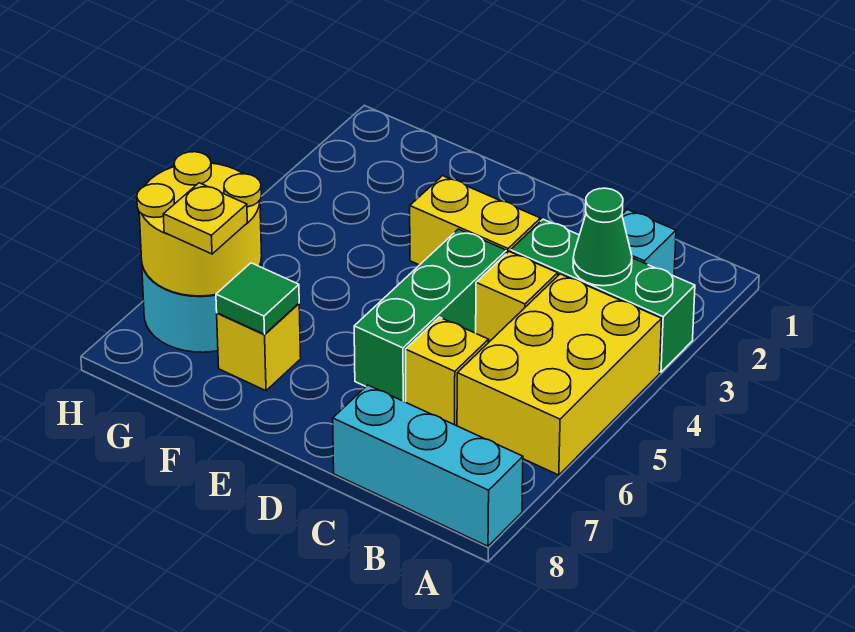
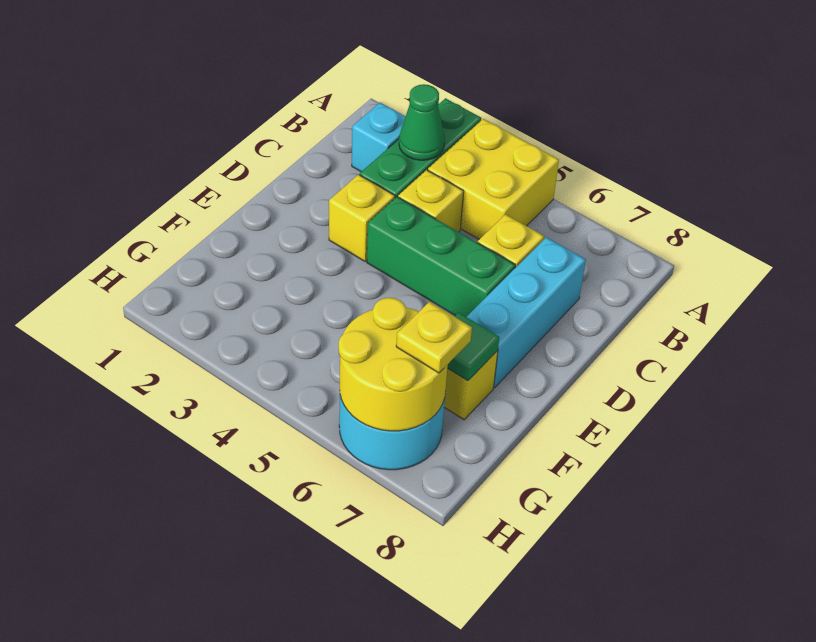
yellow brick A4:B6 level 1 -> yellow brick A4:B5 level 1
cyan brick A8:C8 level 1 -> cyan brick C7:E7 level 1
yellow brick D3:E3 level 1 -> yellow brick D3 level 1

